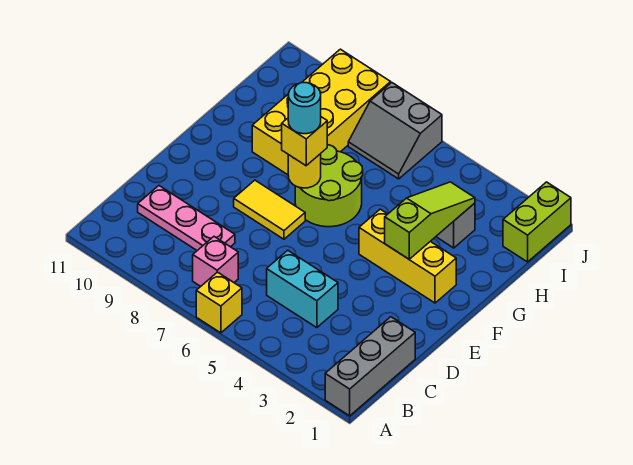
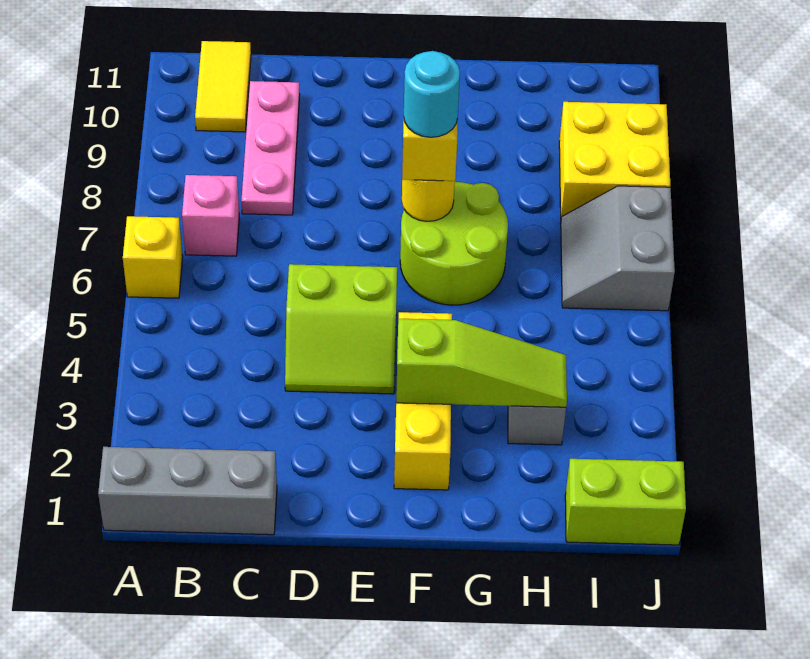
cyan brick C4:C5 level 1 -> none
none -> lime slope D4:E5 level 1 top 5
yellow tile E7:E8 level 1 -> yellow tile B10:B11 level 1
yellow brick G8:J9 level 1 -> yellow brick I8:J9 level 1

